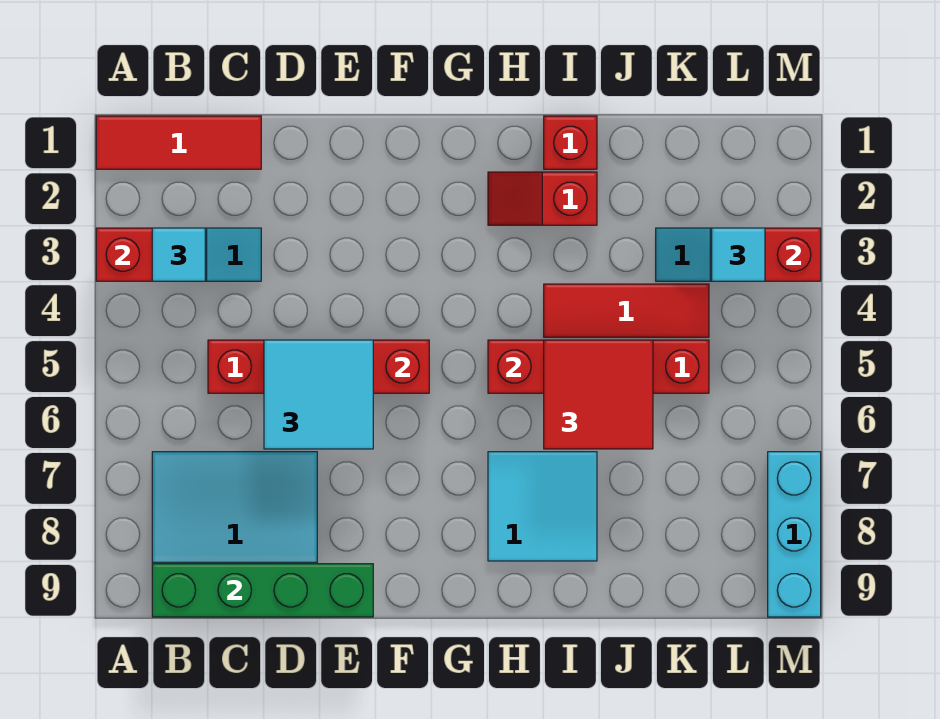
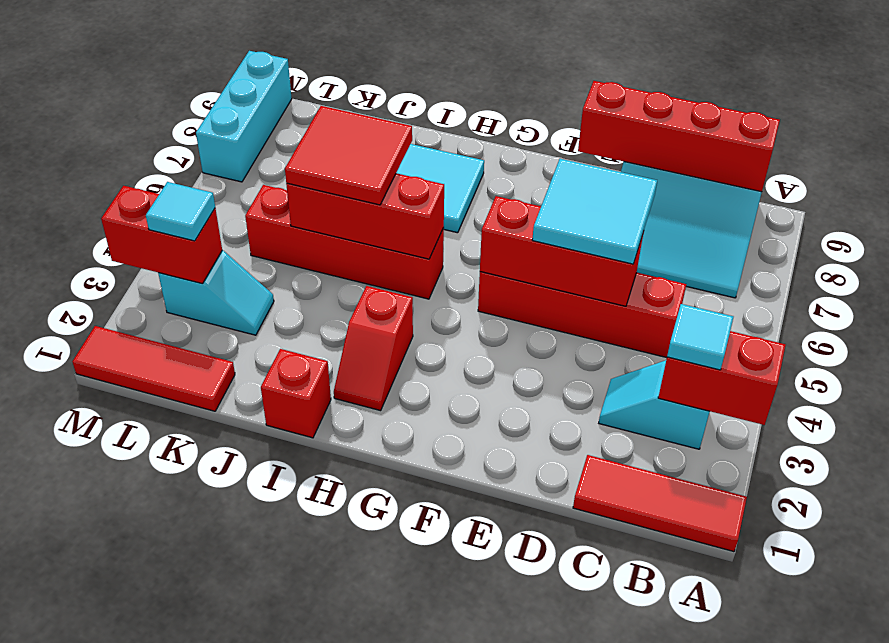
green brick B9:E9 level 2 -> red brick B9:E9 level 2
red slope H2:I2 level 1 top I -> red slope H2:H3 level 1 top 3
red tile I4:K4 level 1 -> red tile K1:M1 level 1

